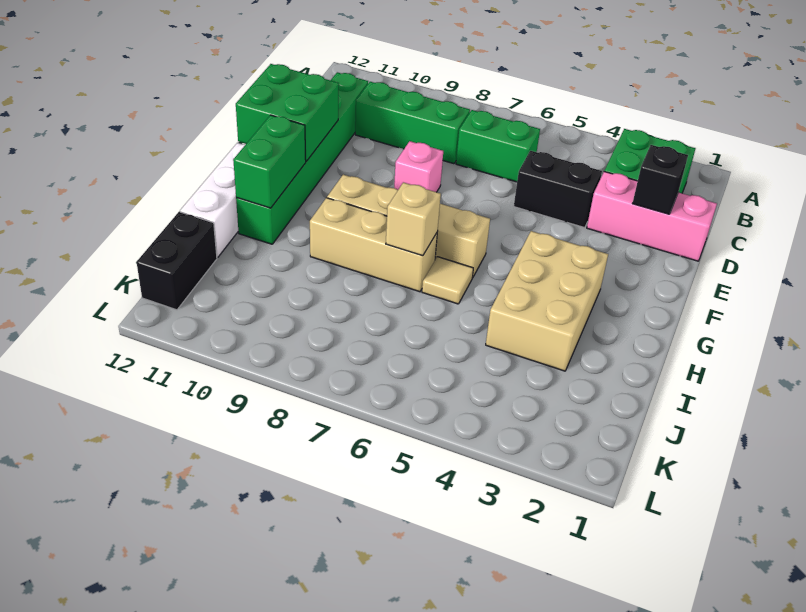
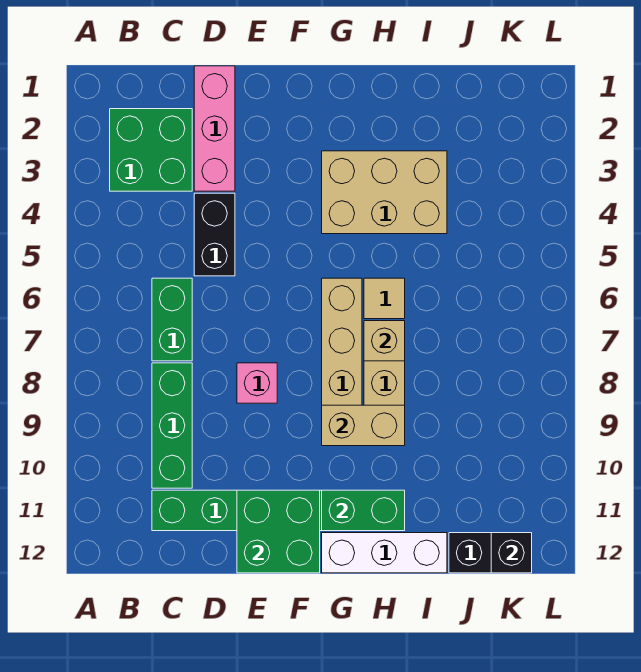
black brick D2 level 2 -> black brick K12 level 2
none -> tan brick G9:H9 level 2

